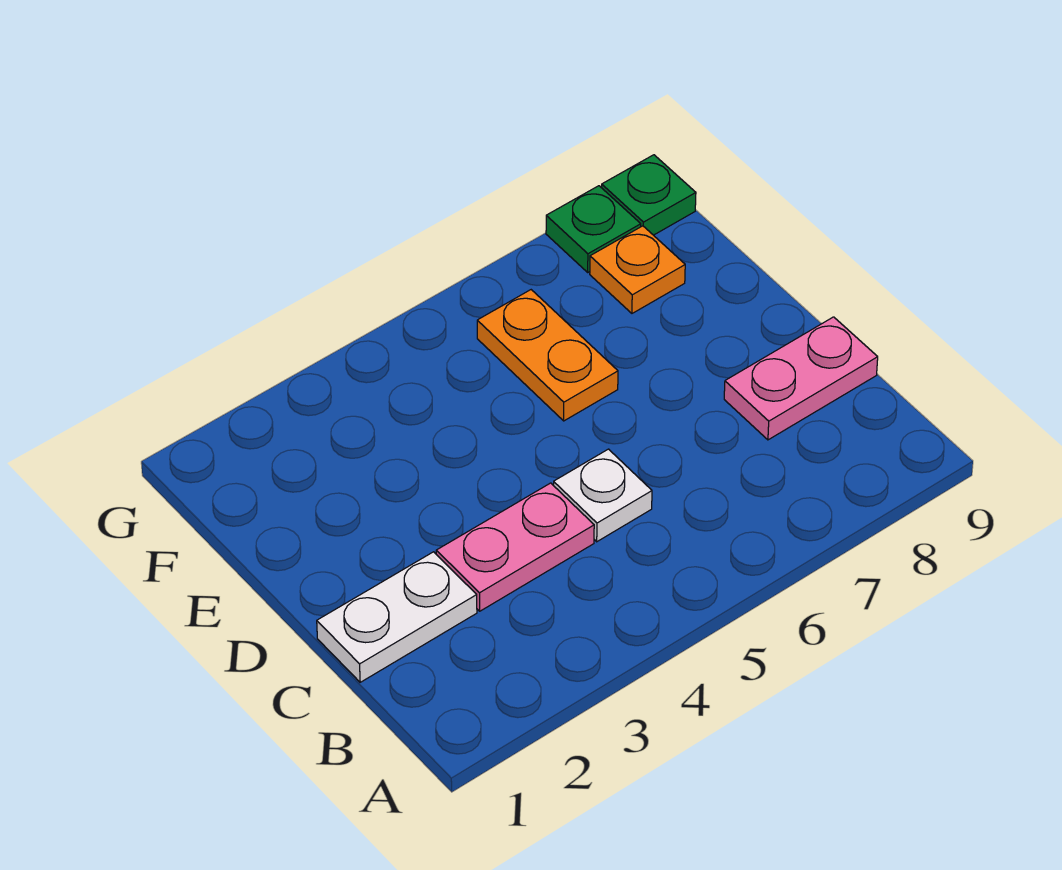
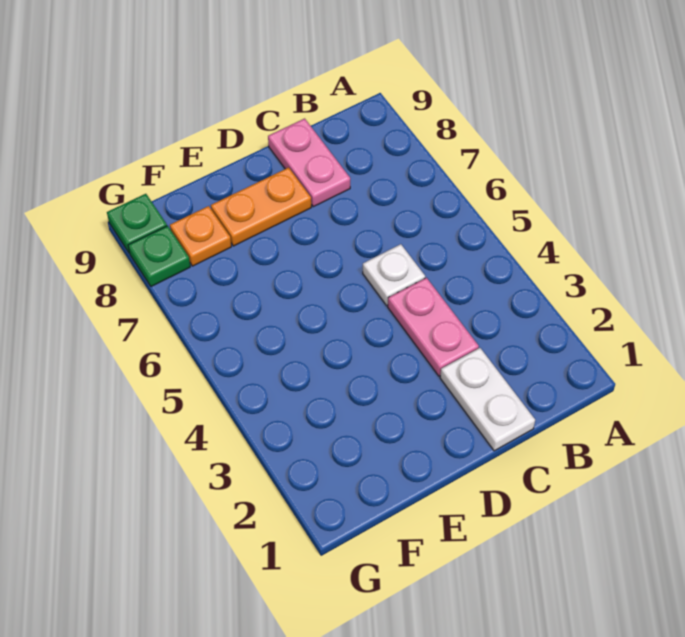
orange plate E6:F6 level 1 -> orange plate D8:E8 level 1

